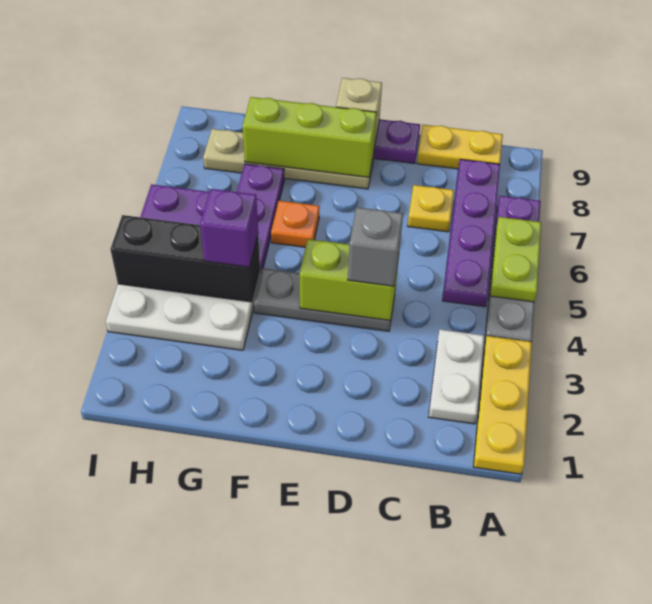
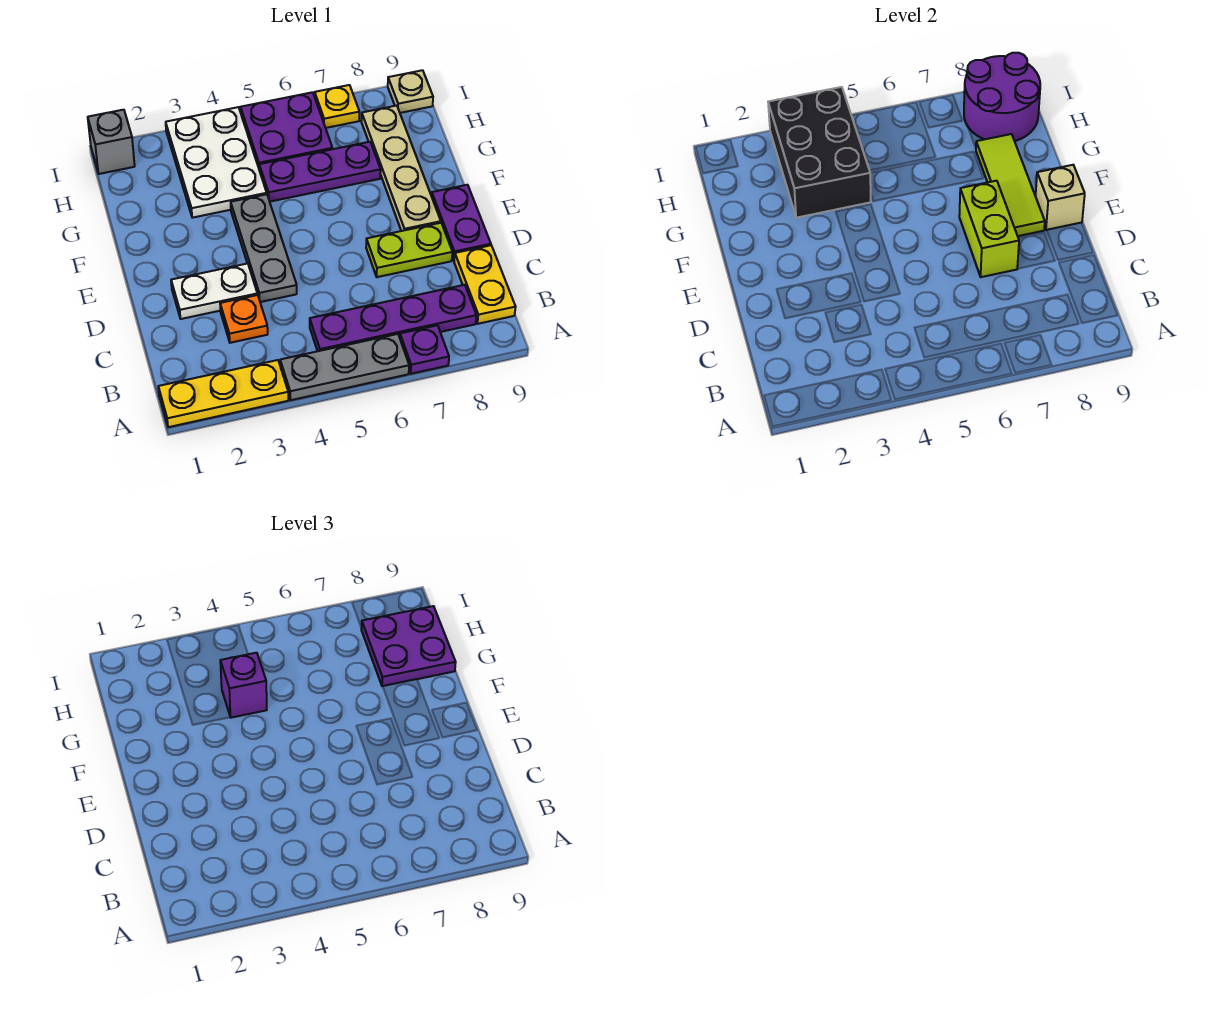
lime plate A5:A6 level 2 -> lime plate D7:D8 level 1
white plate B2:B3 level 1 -> white plate D2:D3 level 1
yellow plate C7 level 1 -> yellow plate I7 level 1
lime brick D4:E4 level 2 -> lime brick D7:E7 level 2
grey brick D4 level 3 -> grey brick I1 level 1
lime brick E8:G8 level 2 -> lime tile E8:G8 level 2
orange plate F6 level 1 -> orange plate C3 level 1
black brick G4:I4 level 2 -> black brick G3:I4 level 2
none -> purple plate G8:H9 level 3
none -> purple round brick H8:I9 level 2
none -> tan plate I9 level 1

